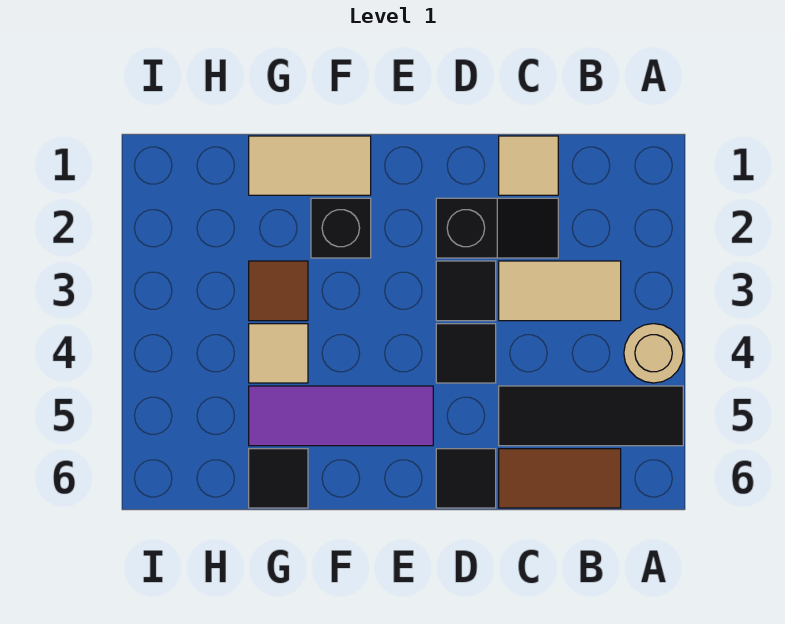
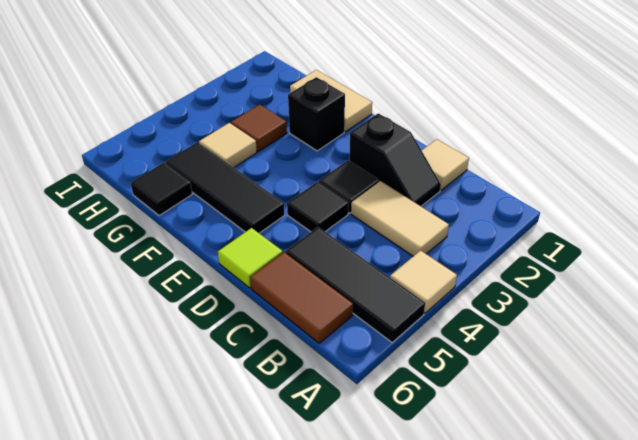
tan round brick A4 level 1 -> tan tile A4 level 1
black tile D6 level 1 -> lime tile D6 level 1
purple tile E5:G5 level 1 -> black tile E5:G5 level 1

